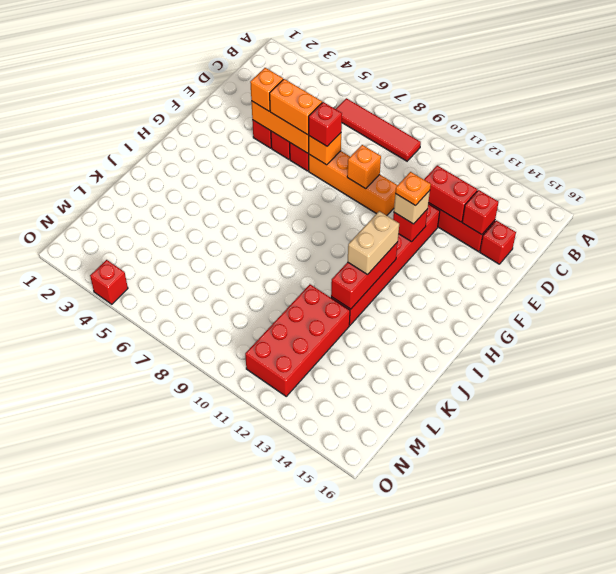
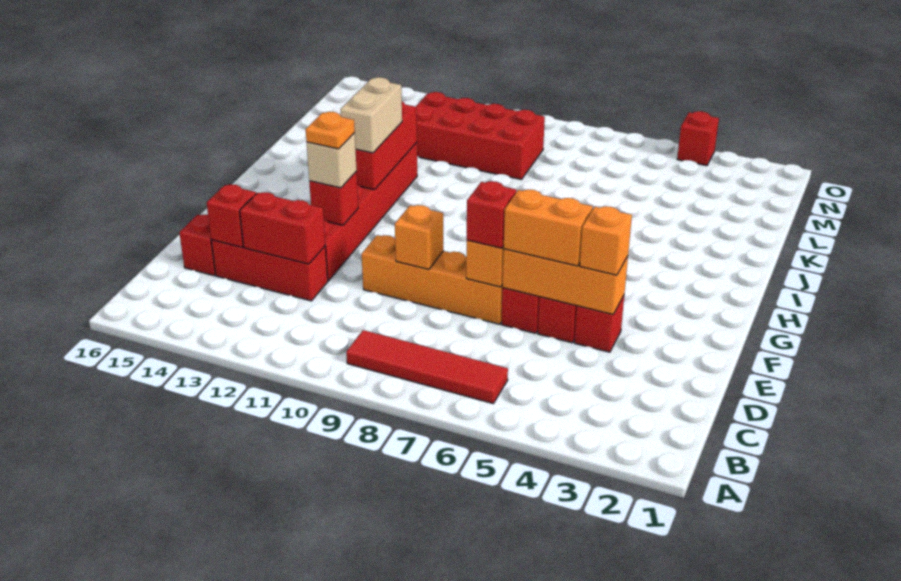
red brick K11:N12 level 1 -> red brick L9:M12 level 1

